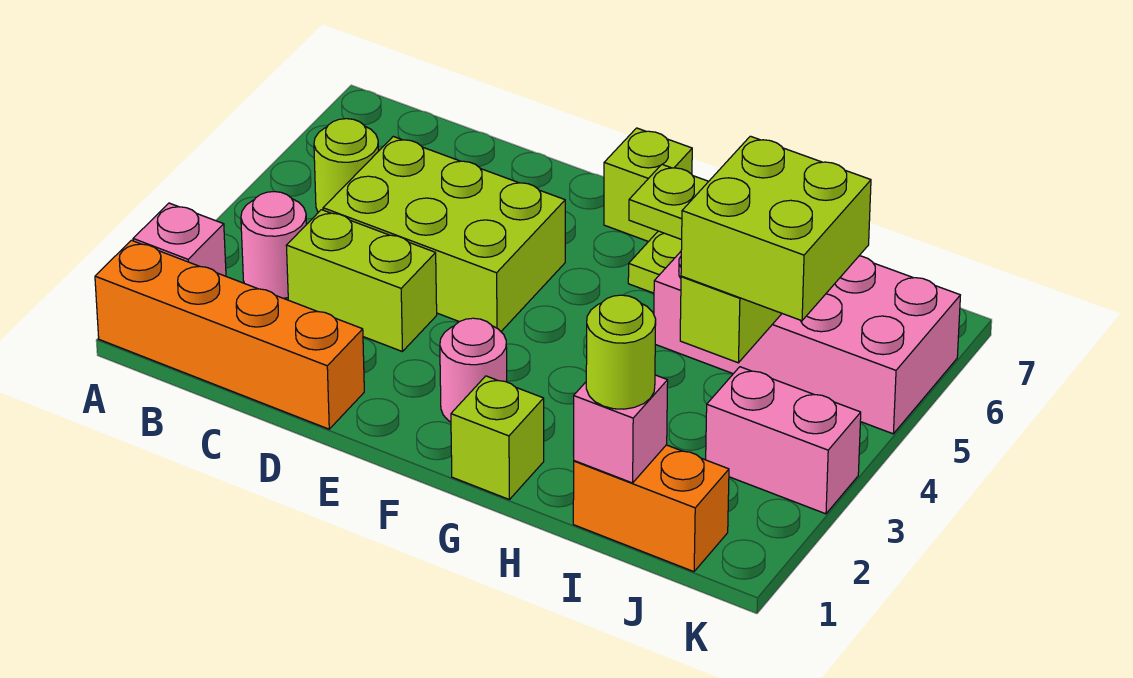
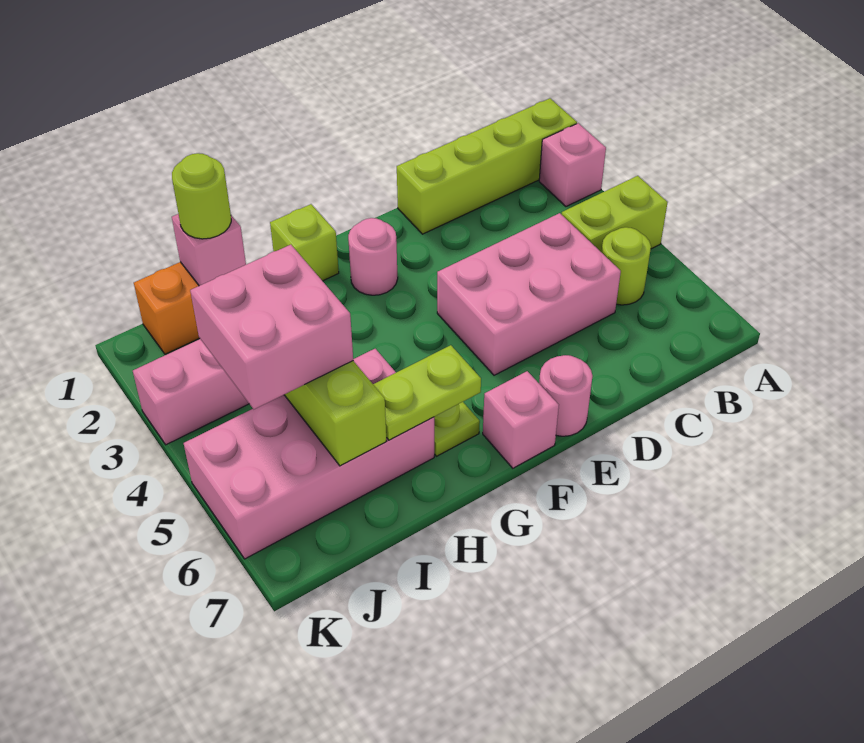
orange brick A1:D1 level 1 -> lime brick A1:D1 level 1
pink round brick B3 level 1 -> pink round brick E7 level 1
lime brick C3:D3 level 1 -> lime brick A4:B4 level 1
lime brick C4:E5 level 1 -> pink brick C4:E5 level 1
lime brick F7 level 1 -> pink brick F7 level 1
lime brick I4:J5 level 3 -> pink brick I4:J5 level 3

